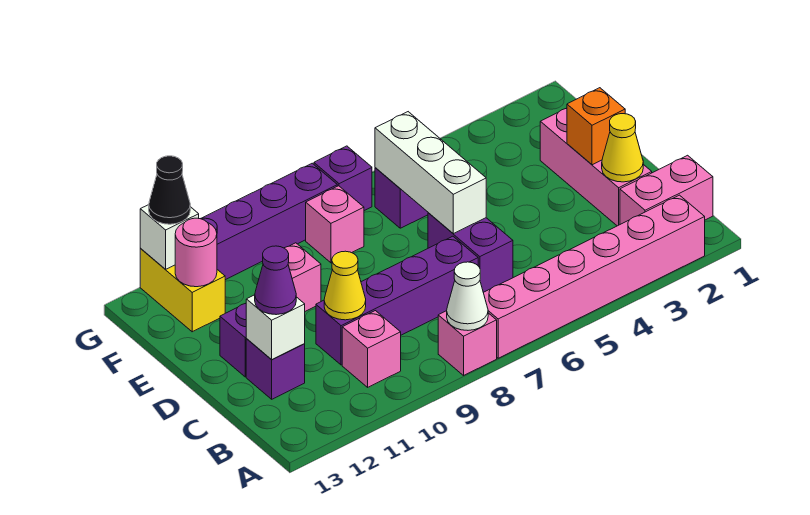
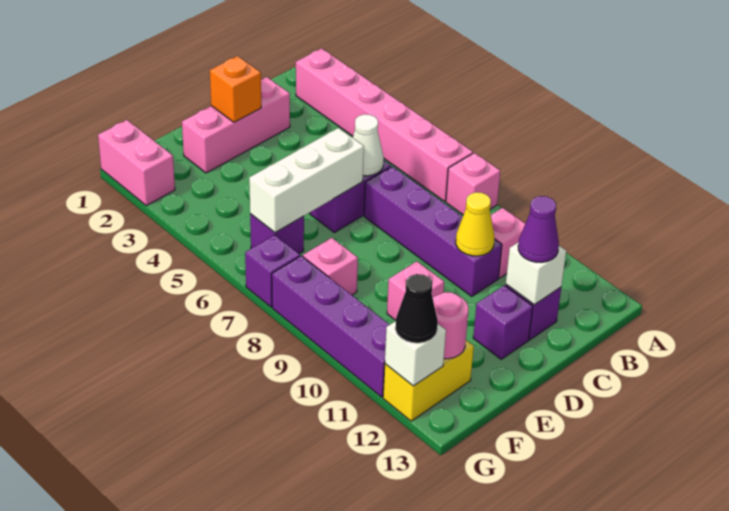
white cone A8 level 2 -> white cone C6 level 2
pink brick B1:B2 level 1 -> pink brick G1:G2 level 1
yellow cone C2 level 2 -> none

